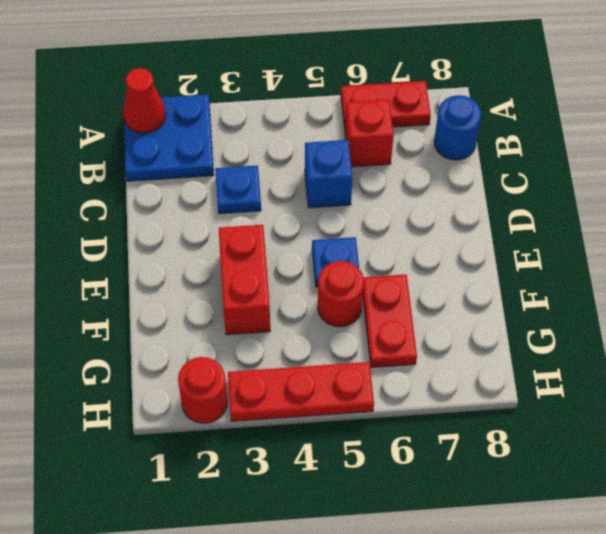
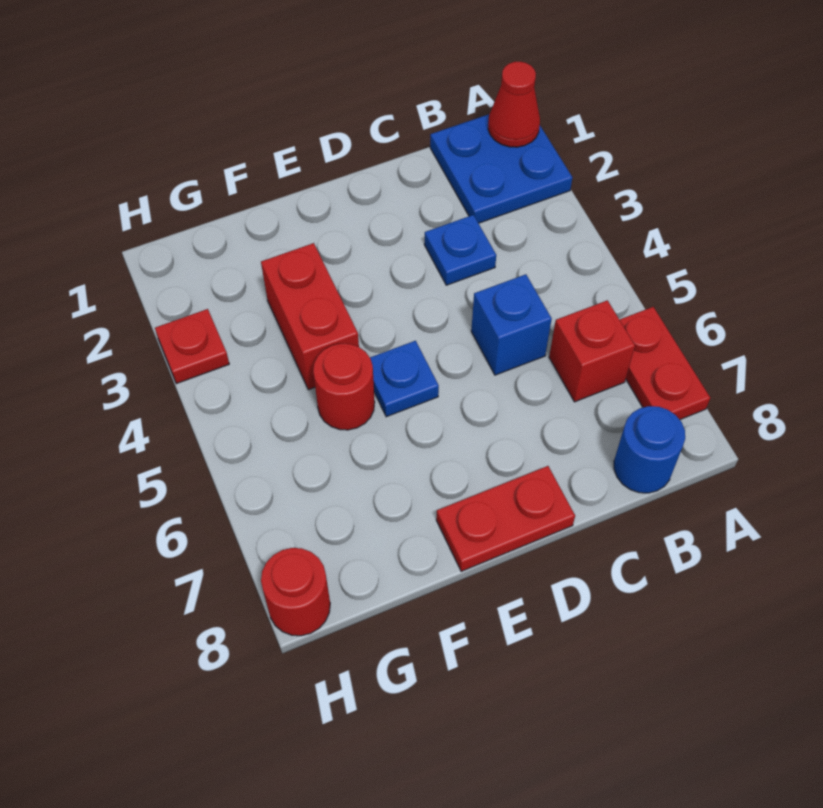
red brick E3:F3 level 1 -> red brick F3:F4 level 1
red plate F6:G6 level 1 -> red plate D8:E8 level 1
red round brick H2 level 1 -> red round brick H8 level 1
red plate H3:H5 level 1 -> red plate H3 level 1

